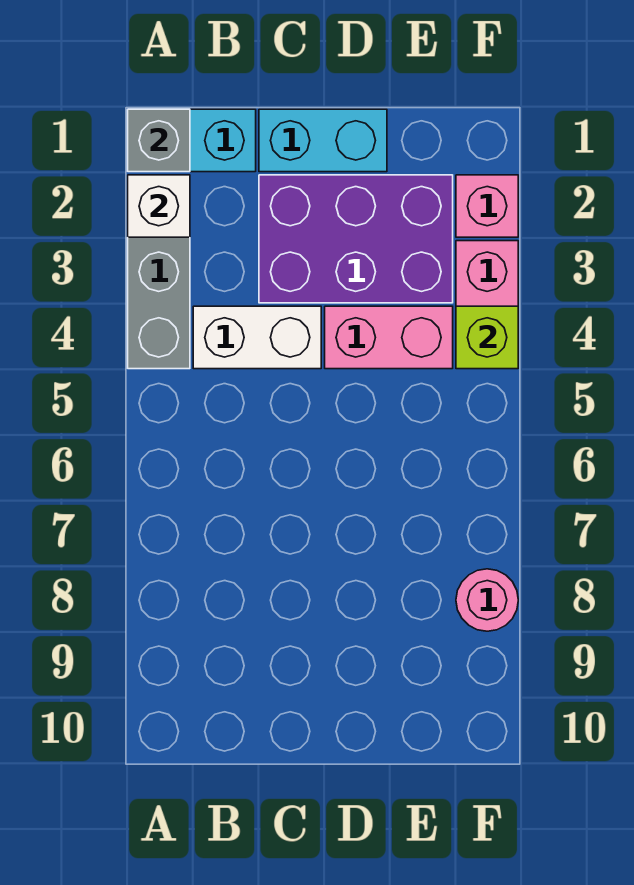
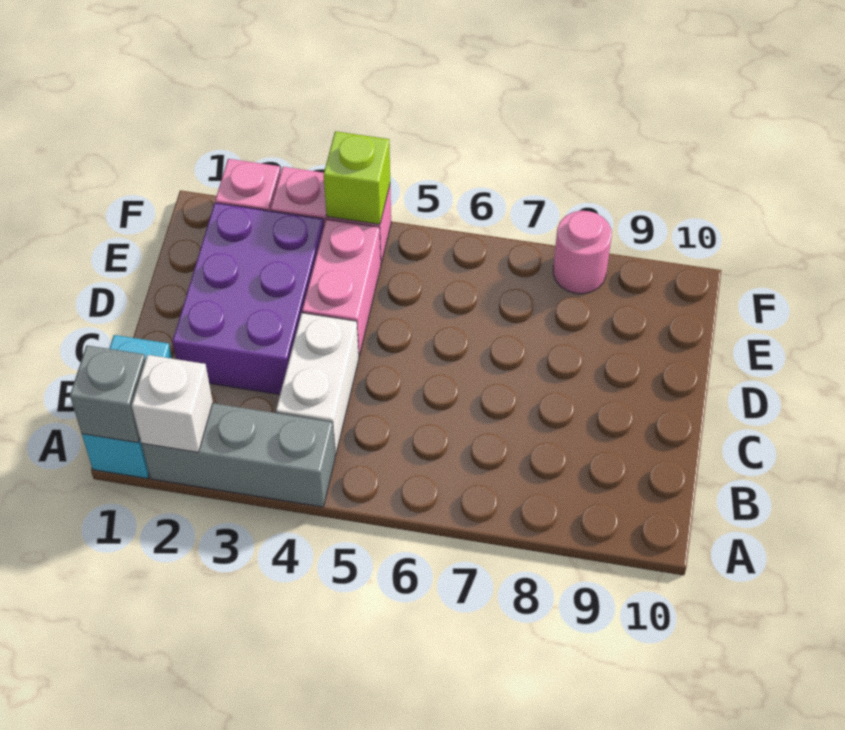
cyan brick C1:D1 level 1 -> none

